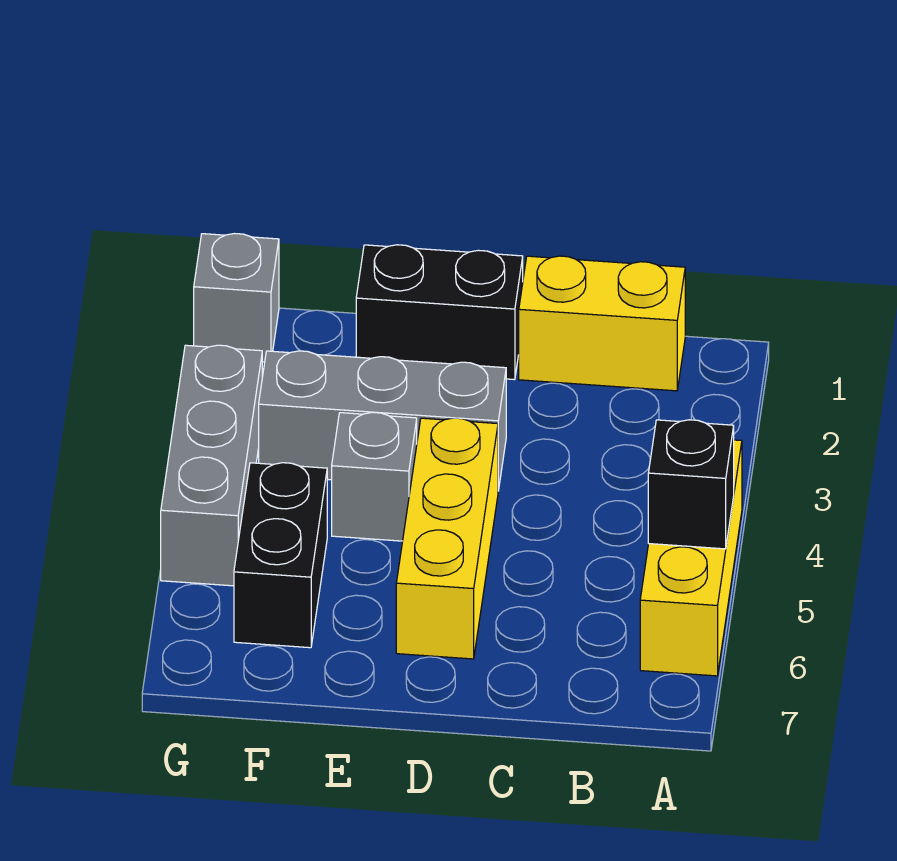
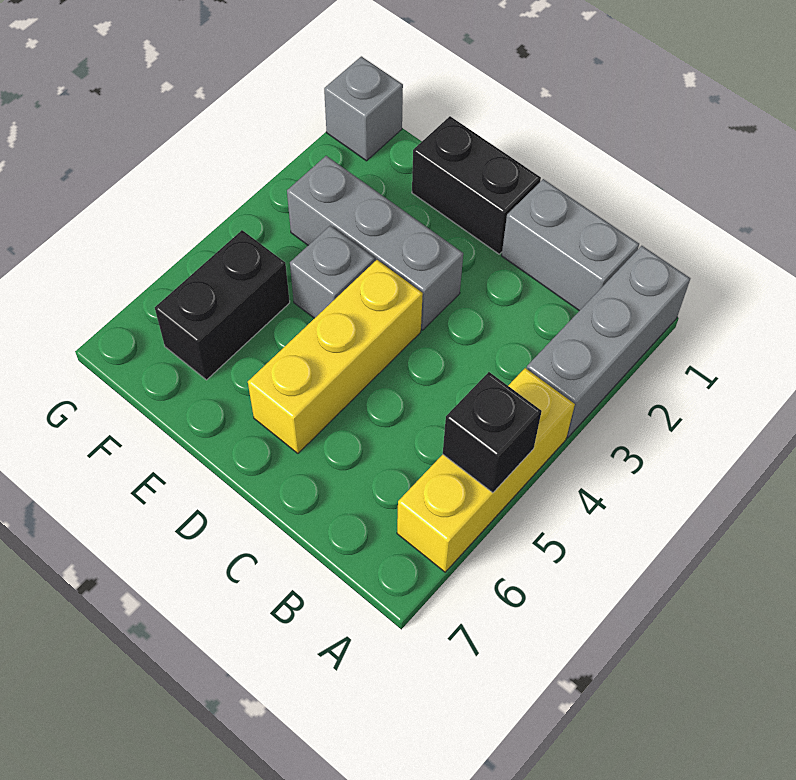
yellow brick B1:C1 level 1 -> grey brick B1:C1 level 1
grey brick G3:G5 level 1 -> grey brick A1:A3 level 1

